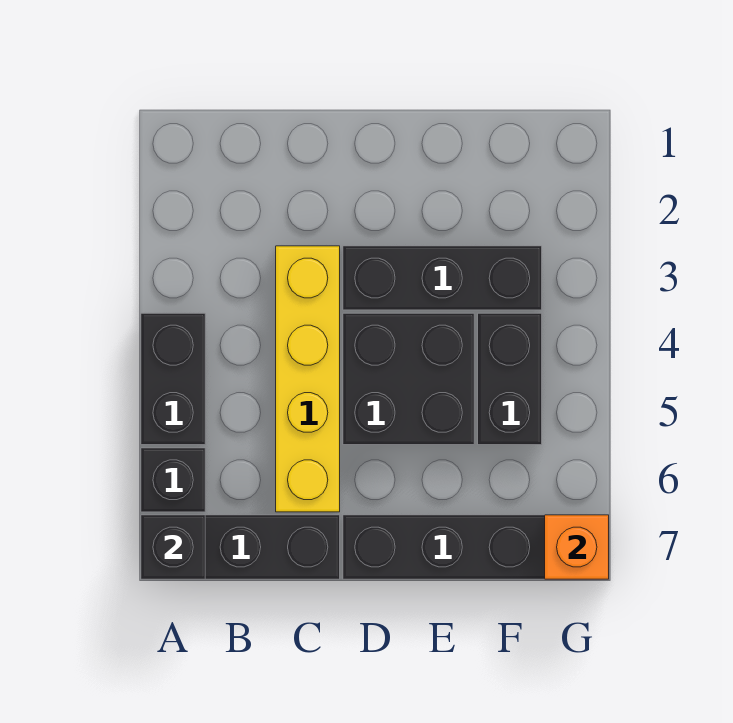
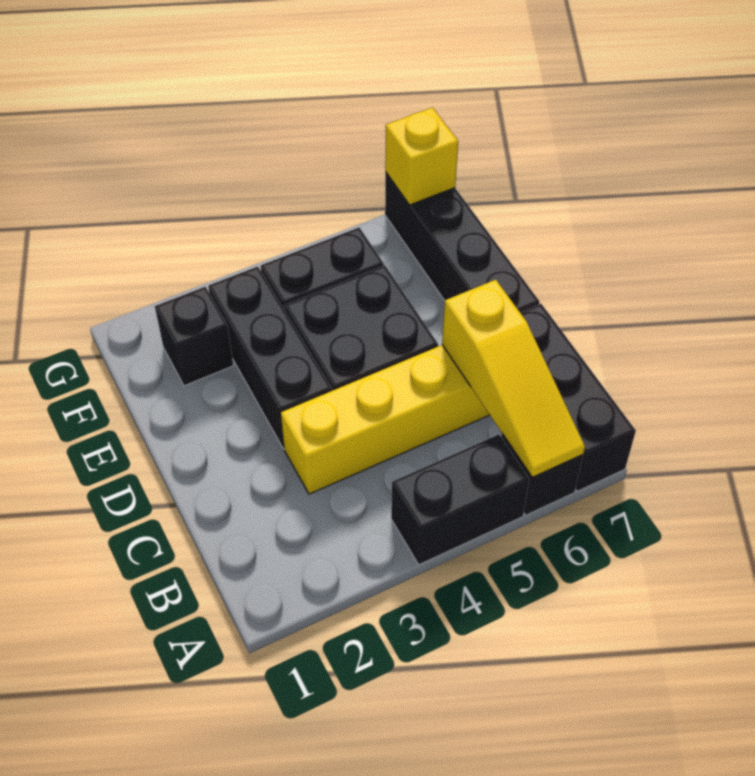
none -> yellow slope A6:C6 level 2 top C
black brick A7 level 2 -> black brick F2 level 1
orange brick G7 level 2 -> yellow brick G7 level 2

